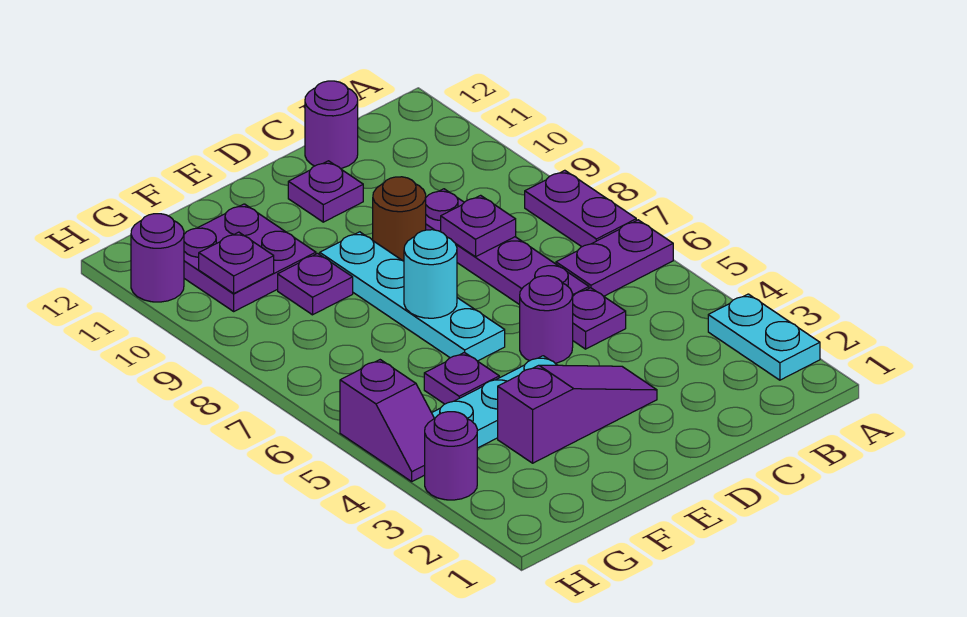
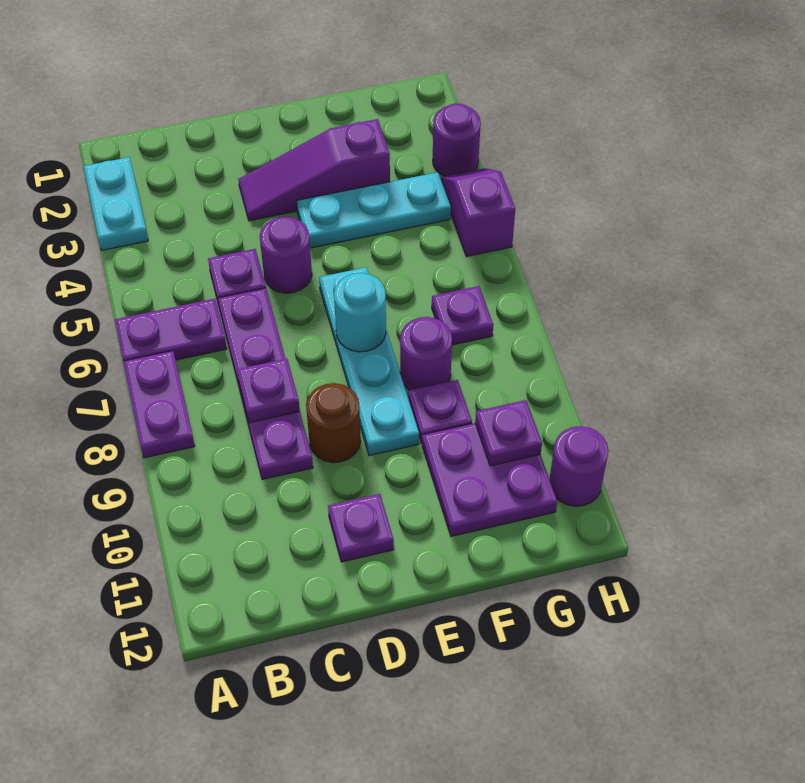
purple round brick C12 level 1 -> purple round brick F8 level 1
purple plate F5 level 1 -> purple plate G7 level 1

